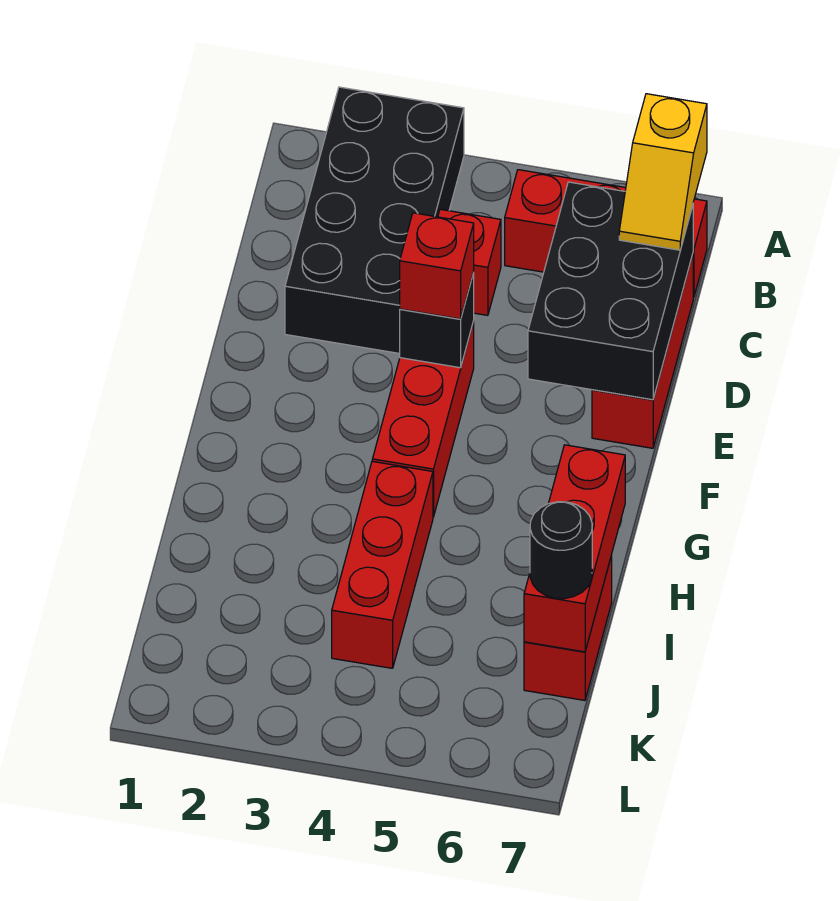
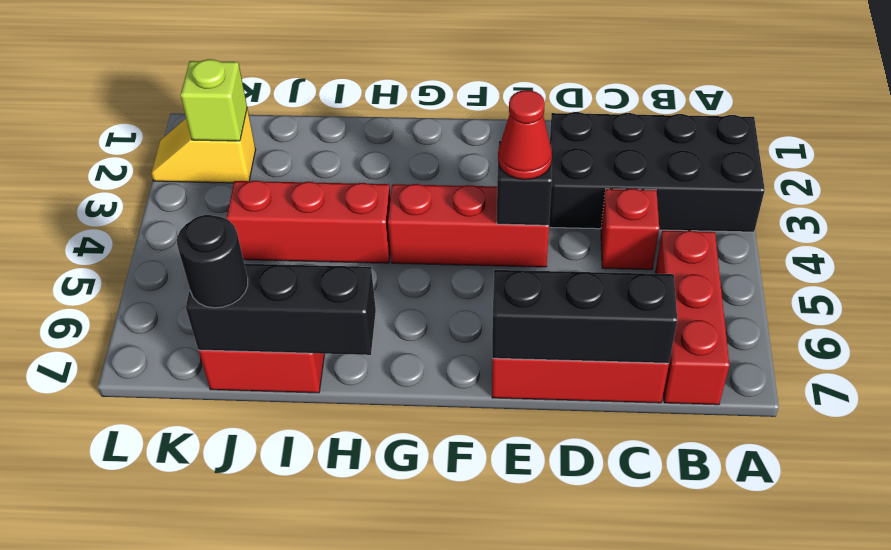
yellow slope B7:C7 level 3 top B -> yellow slope K2:L2 level 1 top K
black brick C6:E7 level 2 -> black brick C7:E7 level 2
red brick E4 level 3 -> red cone E4 level 3
red brick H7:J7 level 2 -> black brick H7:J7 level 2
none -> lime brick K2 level 2

